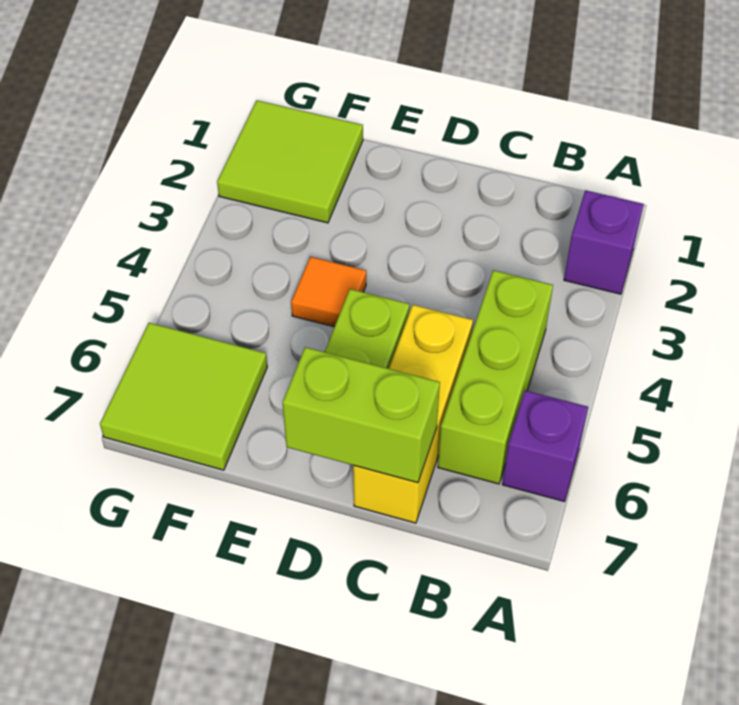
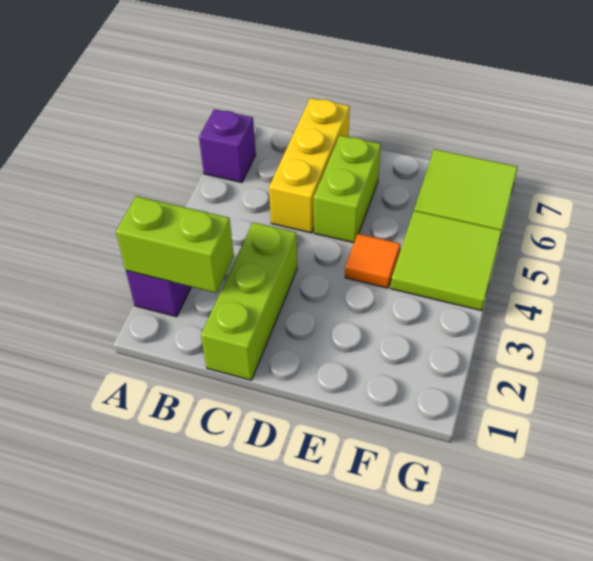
lime brick B4:B6 level 1 -> lime brick C1:C3 level 1
lime brick C7:D7 level 2 -> lime brick A2:B2 level 2
lime tile F1:G2 level 1 -> lime tile F4:G5 level 1

